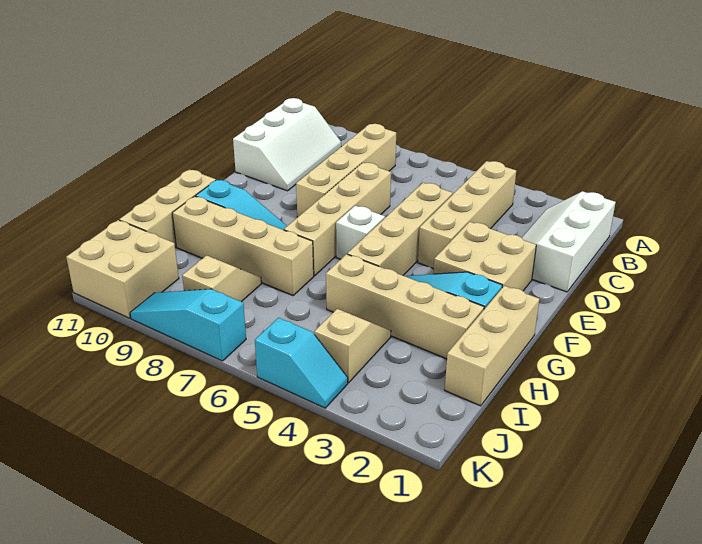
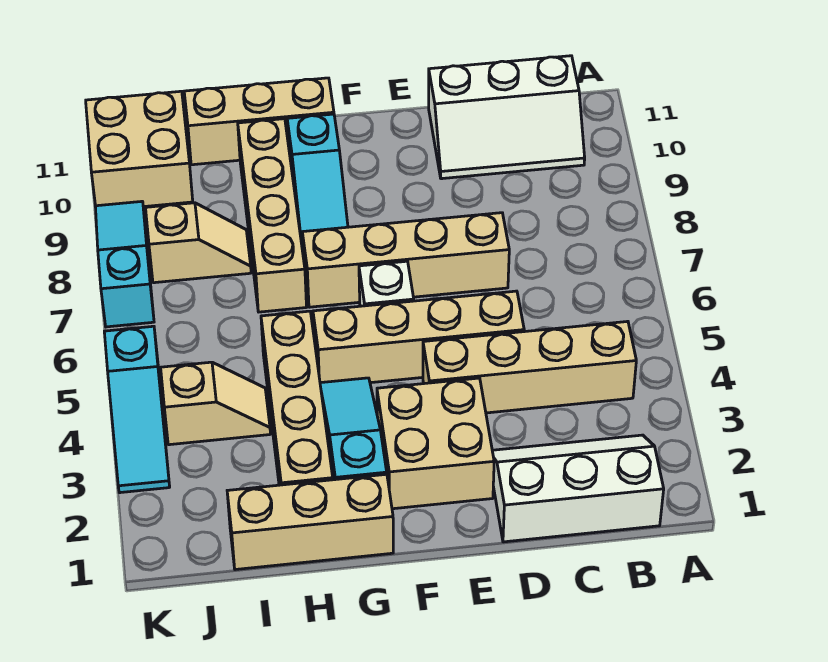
tan brick B8:E8 level 1 -> none
cyan slope K4:K5 level 1 top 5 -> cyan slope K3:K5 level 1 top 5

